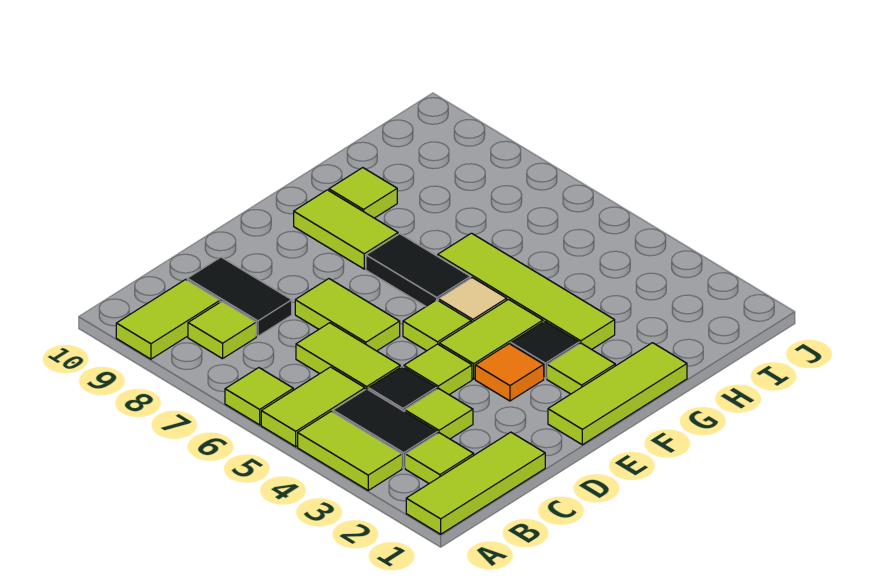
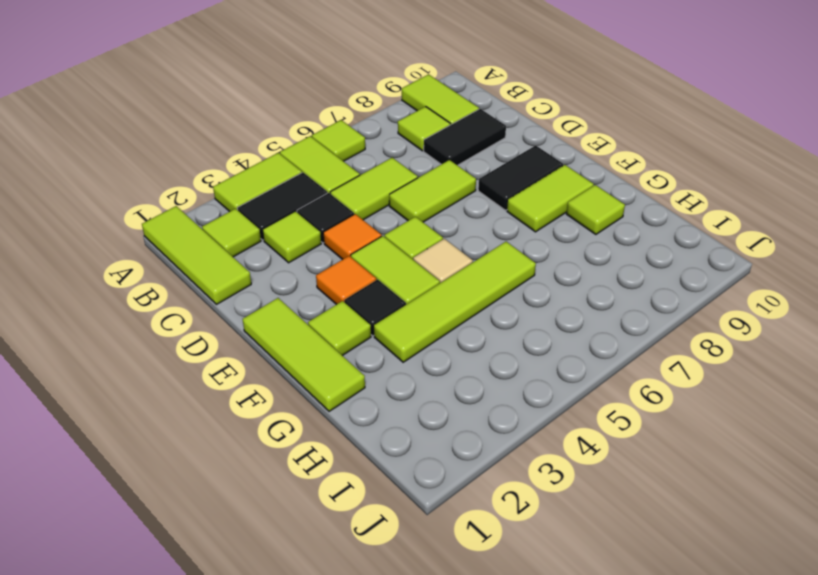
lime tile D4 level 1 -> orange tile D4 level 1
black tile F6:F7 level 1 -> black tile E8:E9 level 1

